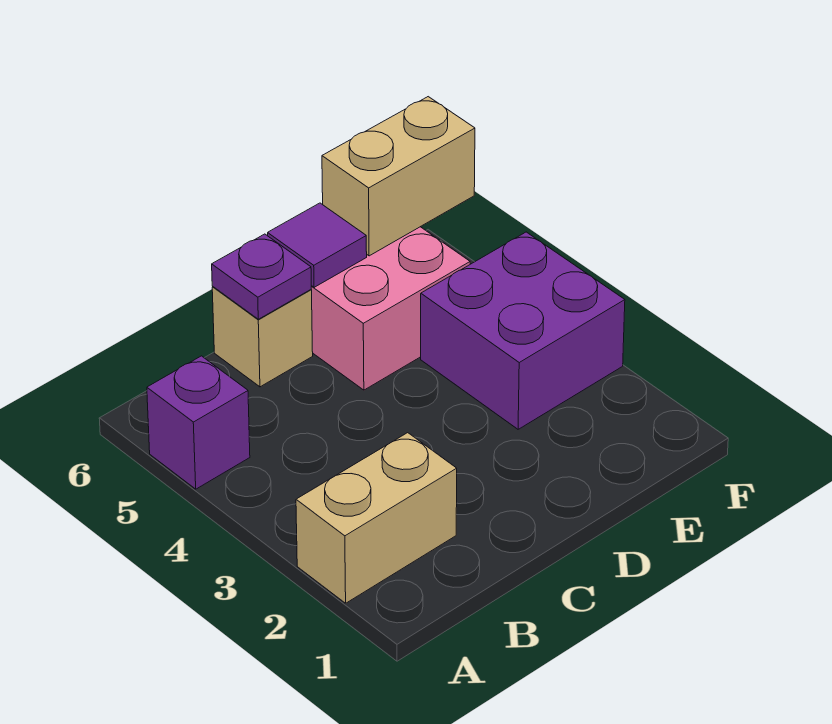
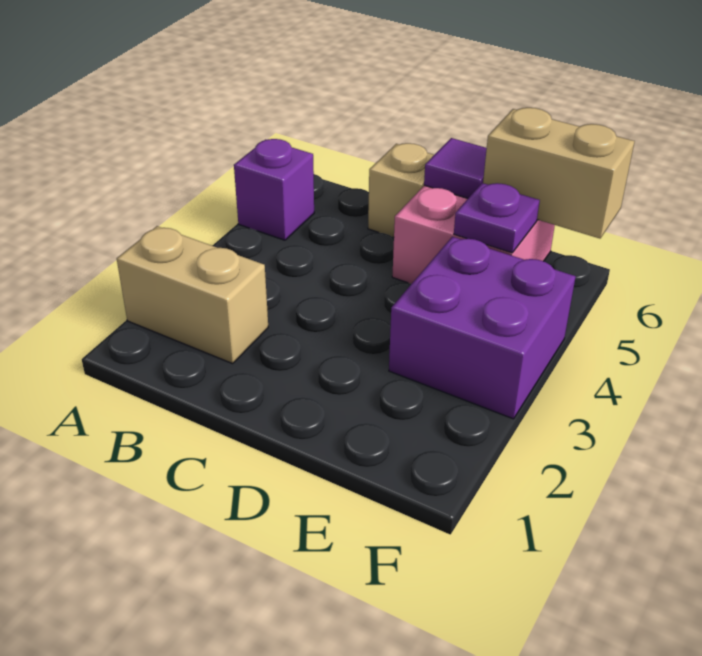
purple plate C6 level 2 -> purple plate E5 level 2

